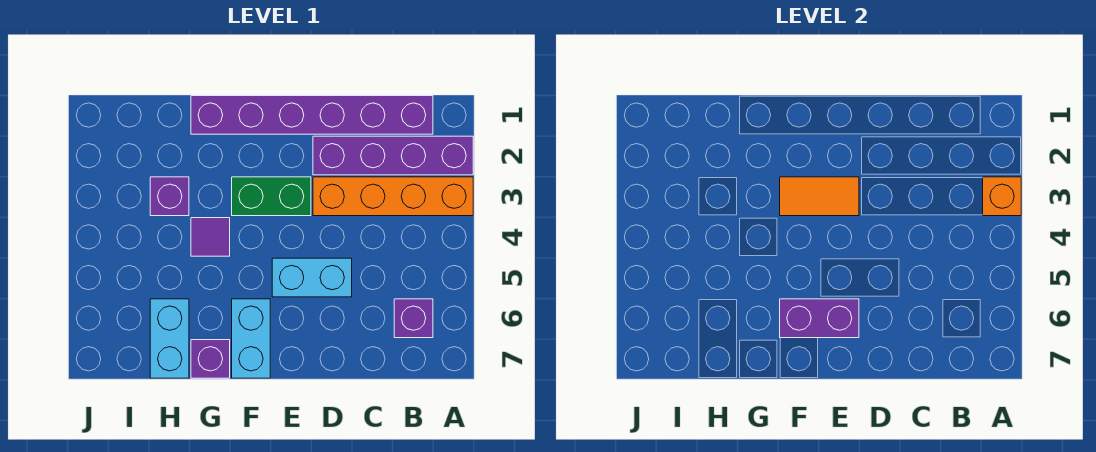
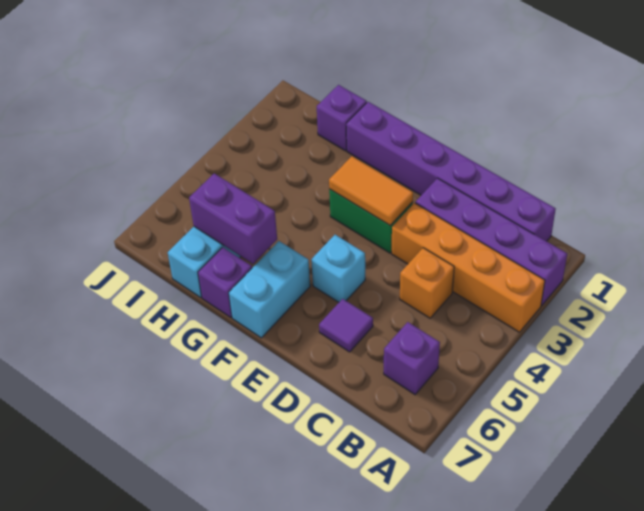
orange brick A3 level 2 -> orange brick C4 level 1
cyan brick D5:E5 level 1 -> cyan brick E5 level 1
purple brick E6:F6 level 2 -> purple brick G6:H6 level 2
purple tile G4 level 1 -> purple tile D6 level 1
purple brick H3 level 1 -> purple brick H1 level 1

